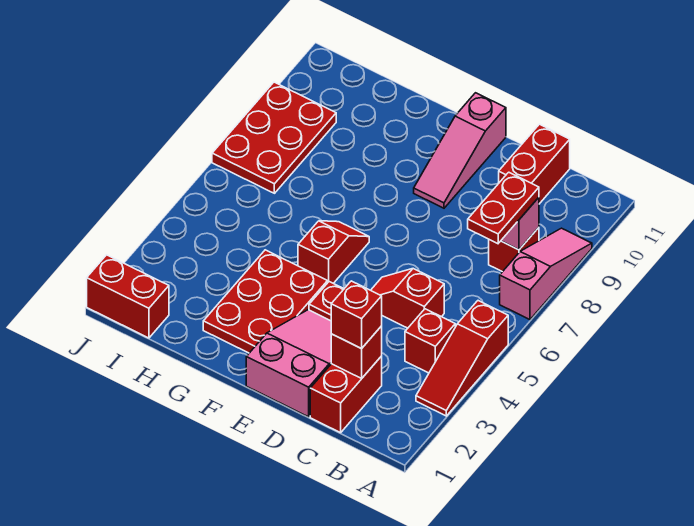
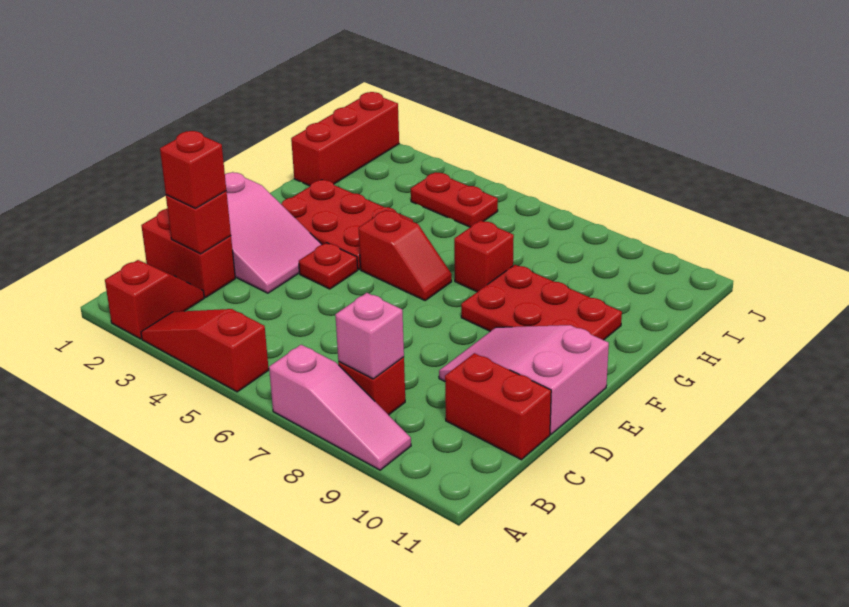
red brick B4 level 1 -> red brick G7 level 1
red plate B7:B8 level 3 -> red plate I4:I5 level 1
red slope C5:D5 level 1 top C -> red slope A2:B2 level 1 top A
pink slope E9:E11 level 1 top 11 -> pink slope D9:E11 level 1 top 11
red brick I1:J1 level 1 -> red brick H1:J1 level 1
red plate I7:J9 level 1 -> red plate F8:G10 level 1

